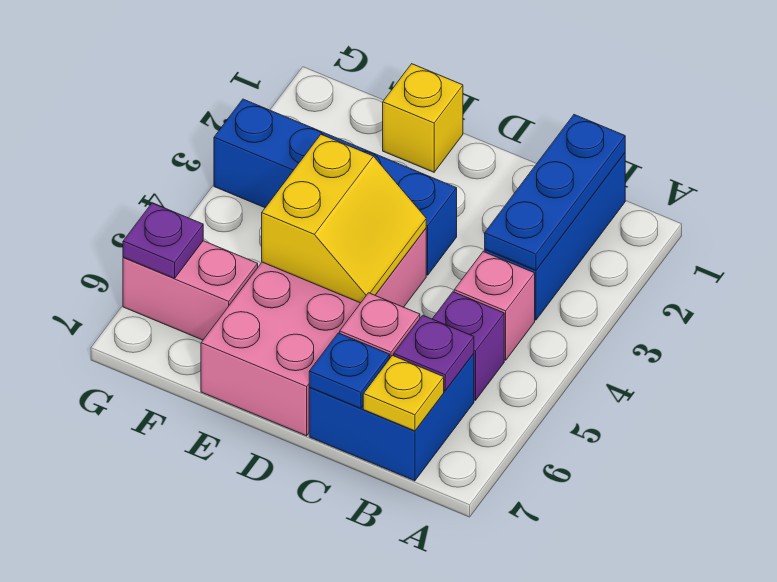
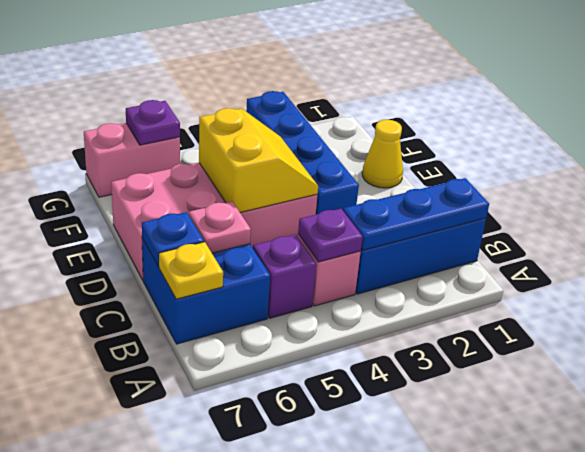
purple plate B6 level 2 -> purple plate B4 level 2
yellow slope D4:E5 level 2 top E -> yellow slope D4:E5 level 2 top 5
yellow brick E1 level 1 -> yellow cone E1 level 1
pink brick F6:G6 level 1 -> pink brick G6:G7 level 1

